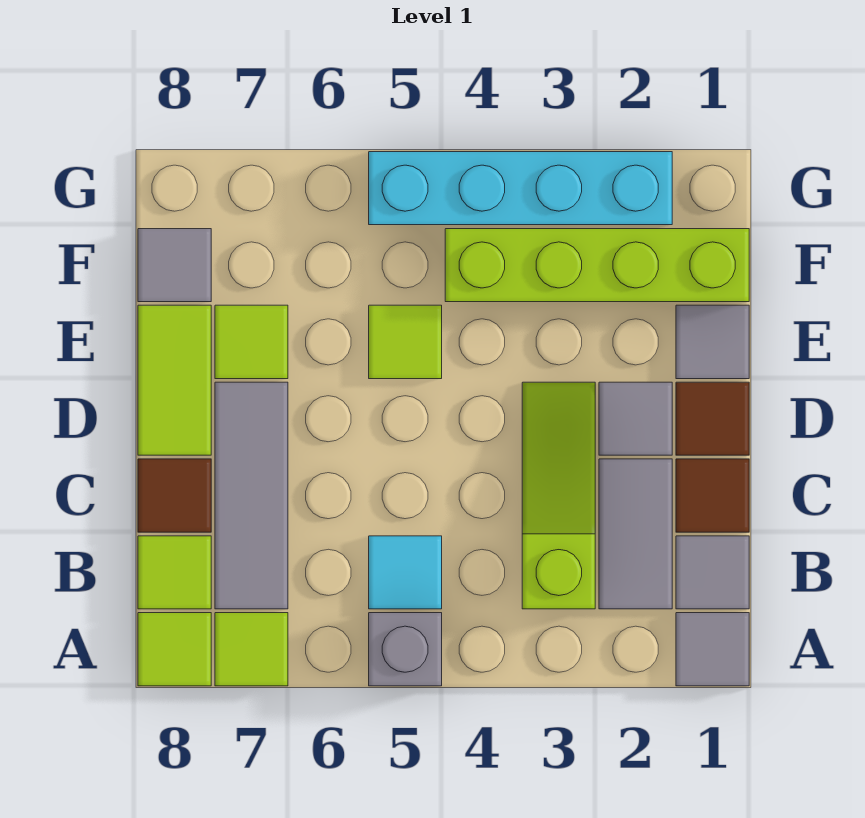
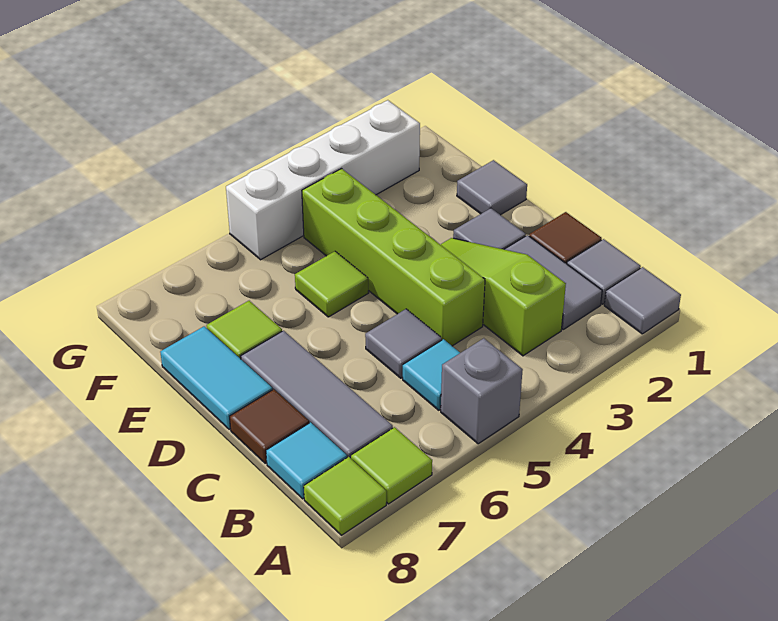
lime tile B8 level 1 -> cyan tile B8 level 1
brown tile D1 level 1 -> none
lime tile D8:E8 level 1 -> cyan tile D8:E8 level 1
lime brick F1:F4 level 1 -> lime brick C4:F4 level 1
grey tile F8 level 1 -> grey tile C5 level 1
cyan brick G2:G5 level 1 -> white brick G2:G5 level 1

